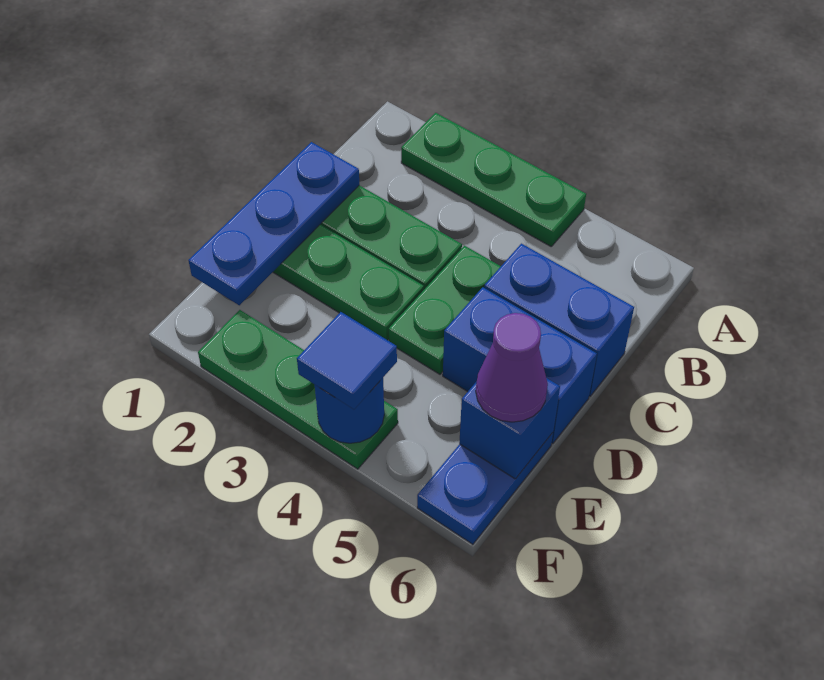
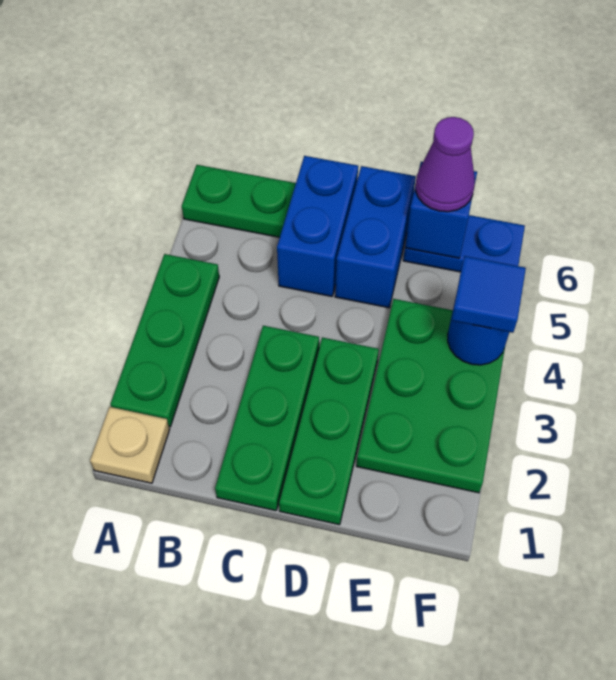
none -> tan plate A1 level 1
blue plate C1:E1 level 2 -> none
green plate C4:D4 level 1 -> green plate A6:B6 level 1
green plate F2:F4 level 1 -> green plate E2:F4 level 1

